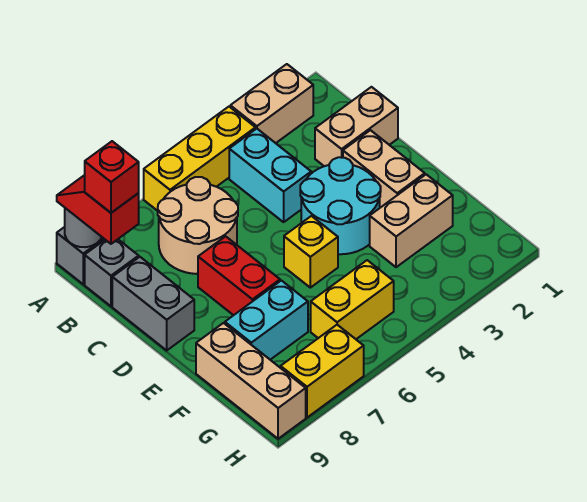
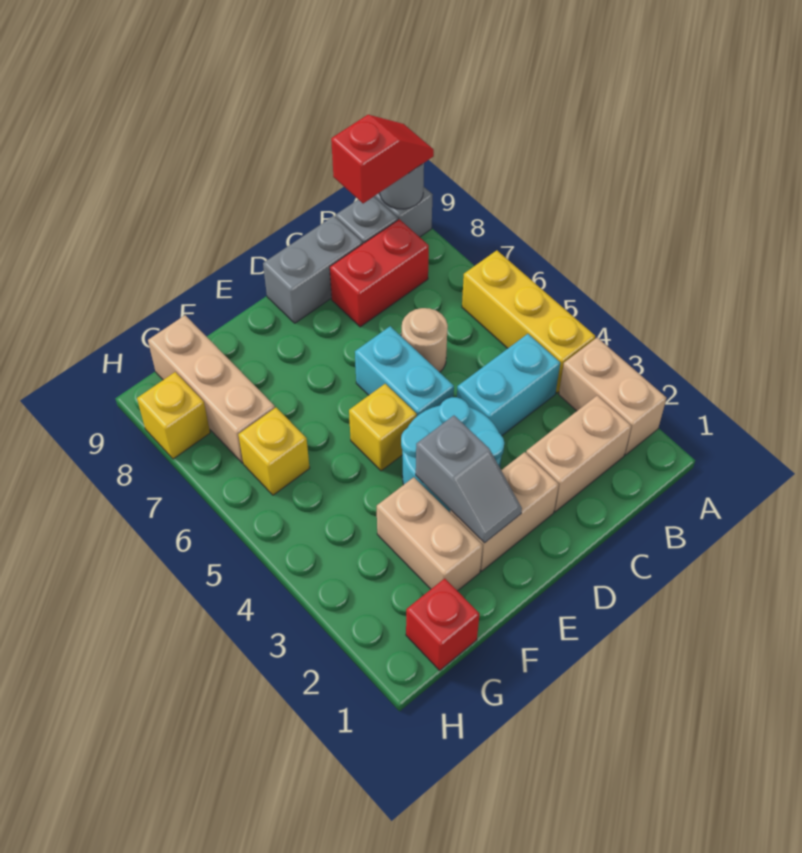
tan round brick B6:C7 level 1 -> tan round brick C6 level 1
red brick B9 level 4 -> red brick G1 level 1
tan brick C1:C2 level 1 -> tan brick B2:C2 level 1
red brick D7:E7 level 1 -> red brick B8:C8 level 1
none -> grey slope E2:E3 level 2 top 3
cyan brick F7:F8 level 1 -> cyan brick D5:D6 level 1
tan brick F9:H9 level 1 -> tan brick G7:G9 level 1
yellow brick G5:G6 level 1 -> yellow brick G6 level 1
yellow brick H7:H8 level 1 -> yellow brick H8 level 1

